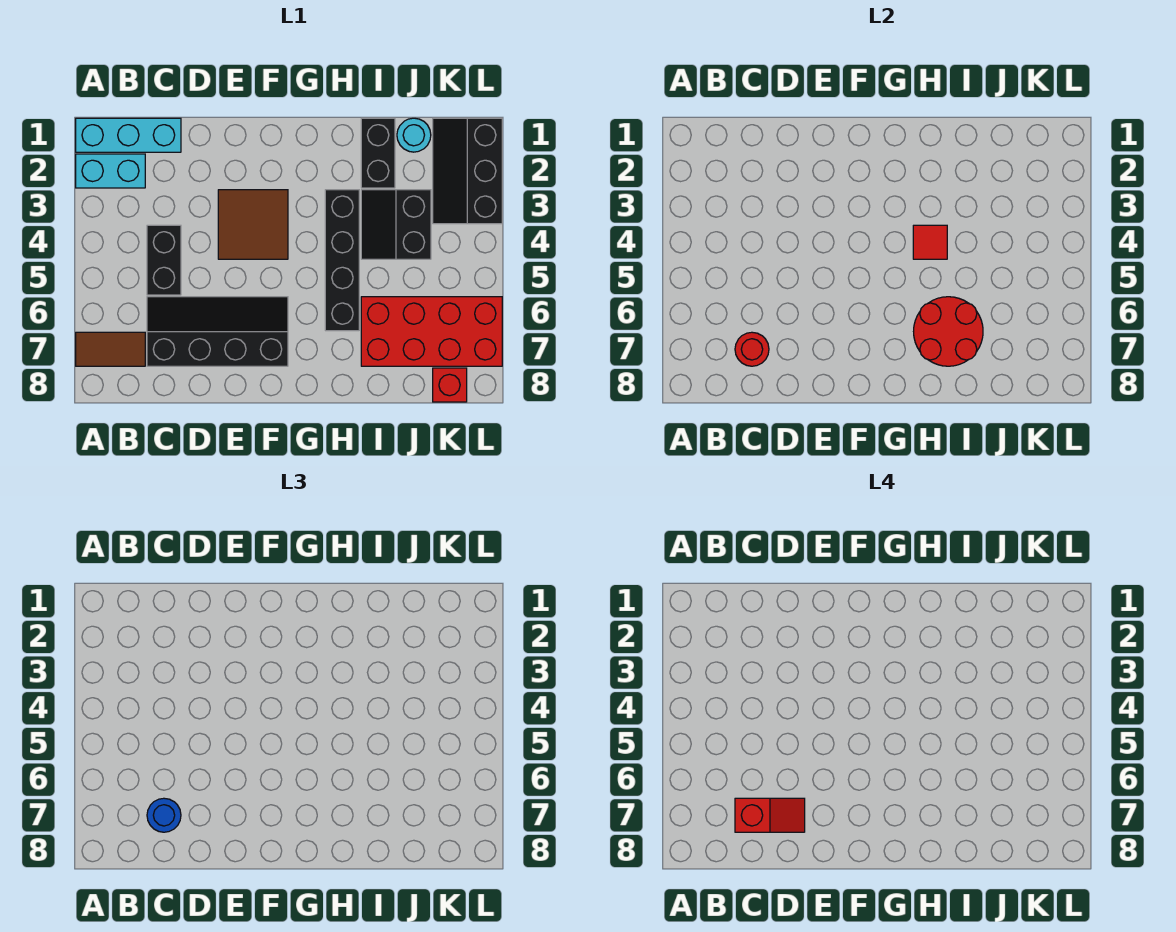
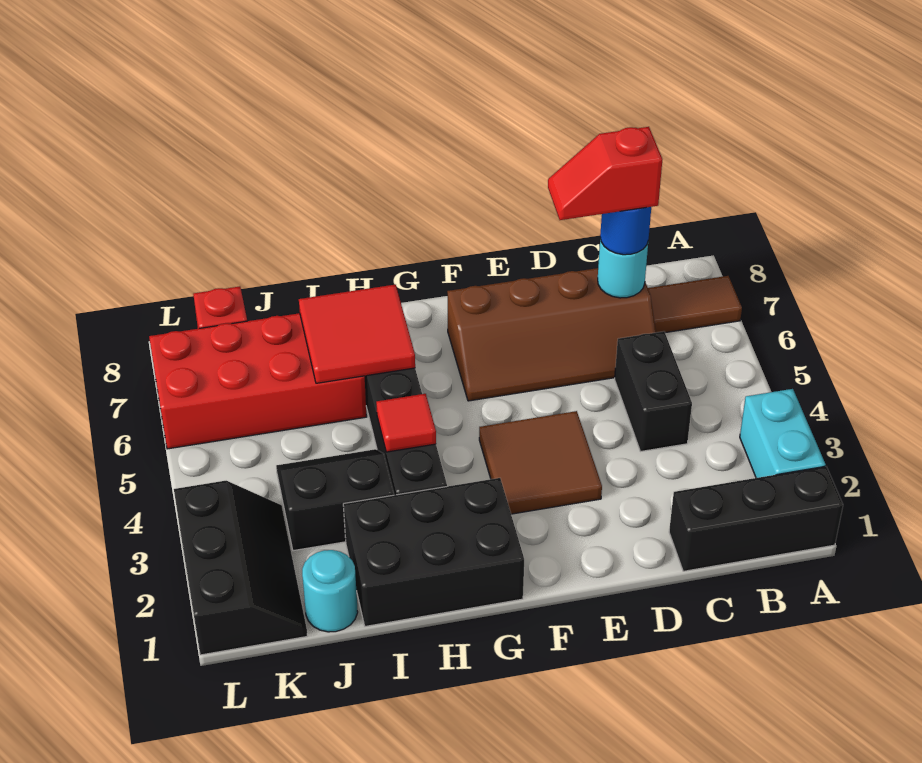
cyan brick A1:C1 level 1 -> black brick A1:C1 level 1
cyan brick A2:B2 level 1 -> cyan brick A2:A3 level 1
black slope C6:F7 level 1 top 7 -> brown slope C6:F7 level 1 top 7
red round brick C7 level 2 -> cyan round brick C7 level 2
red round brick H6:I7 level 2 -> red tile H6:I7 level 2
black brick I1:I2 level 1 -> black brick G1:I2 level 1
black slope I3:J4 level 1 top J -> black slope I3:J4 level 1 top 3

